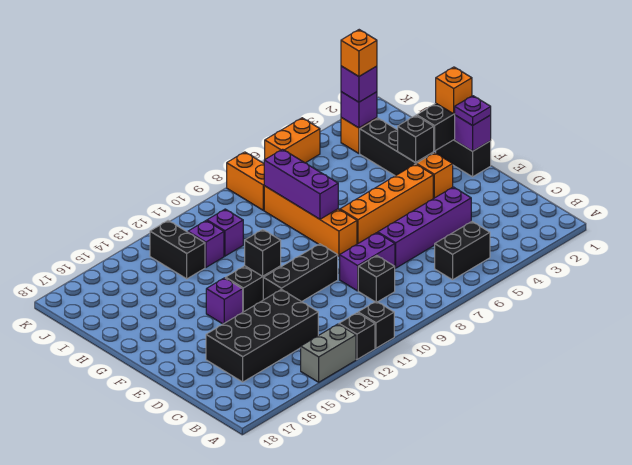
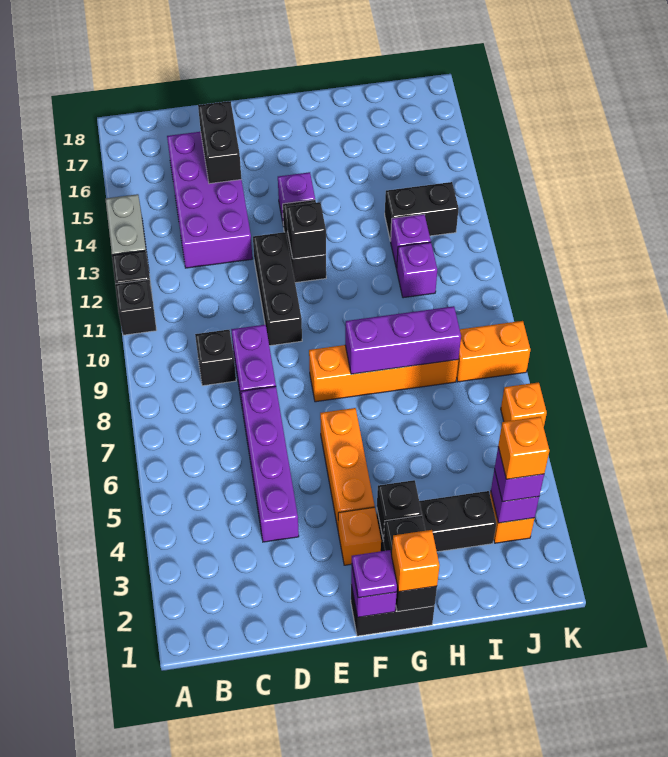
black brick B5:B6 level 1 -> black brick D15:D16 level 2
black brick C13:D16 level 1 -> purple brick C13:D16 level 1
orange brick F4:F7 level 1 -> orange brick F4:F6 level 1
orange brick K5:K6 level 1 -> orange brick K6 level 1

